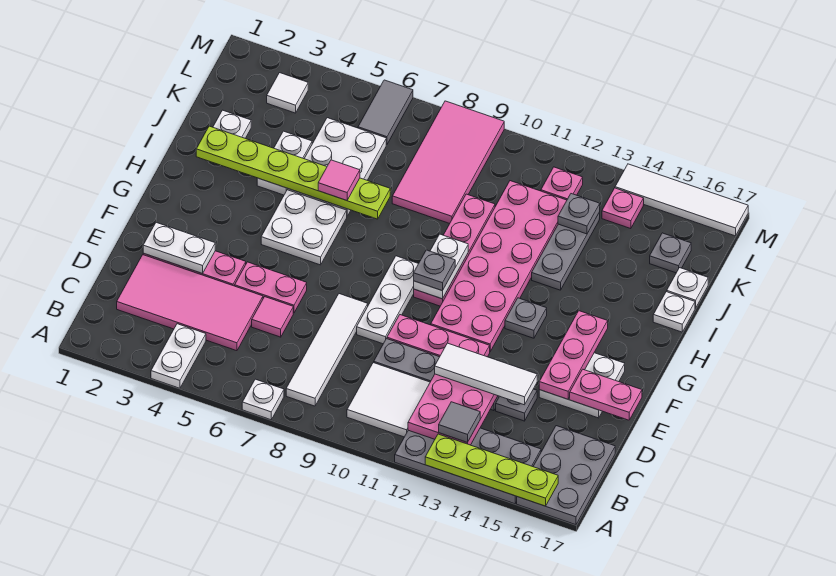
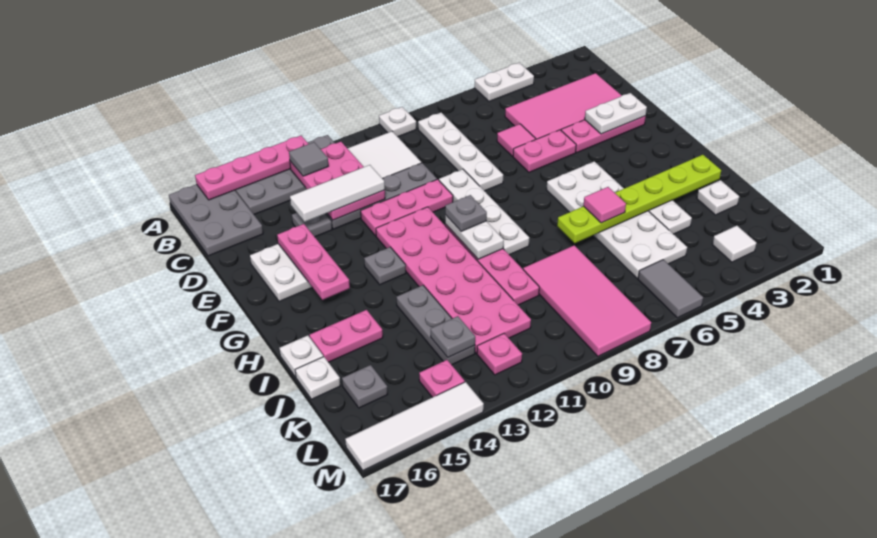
white plate A4:B4 level 1 -> white plate A4:A5 level 1
white plate A7 level 1 -> white plate A9 level 1
lime plate A13:A16 level 2 -> pink plate A13:A16 level 2
white tile B8:E8 level 1 -> white plate B8:E8 level 1
white plate E9:G9 level 1 -> white plate E9:H9 level 1
pink plate E16:E17 level 2 -> pink plate I15:I16 level 1

